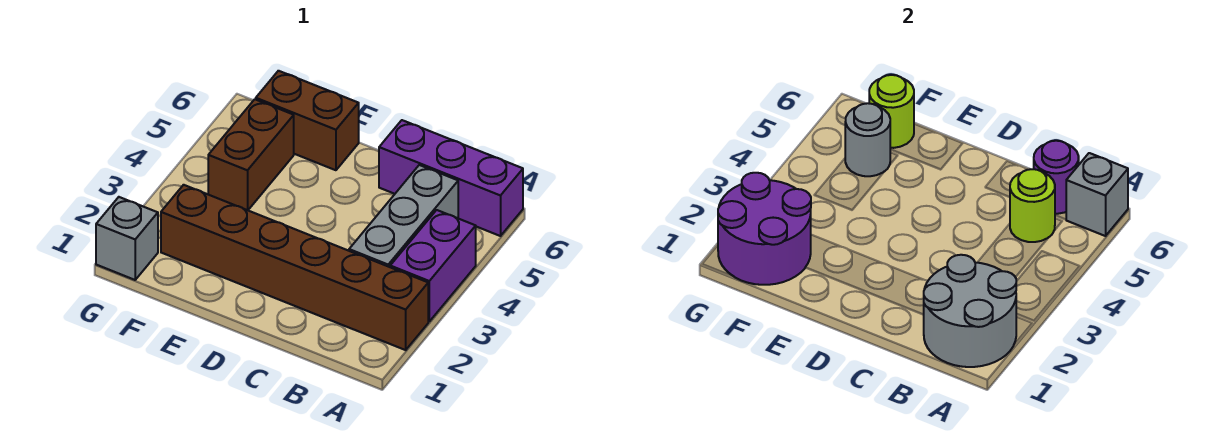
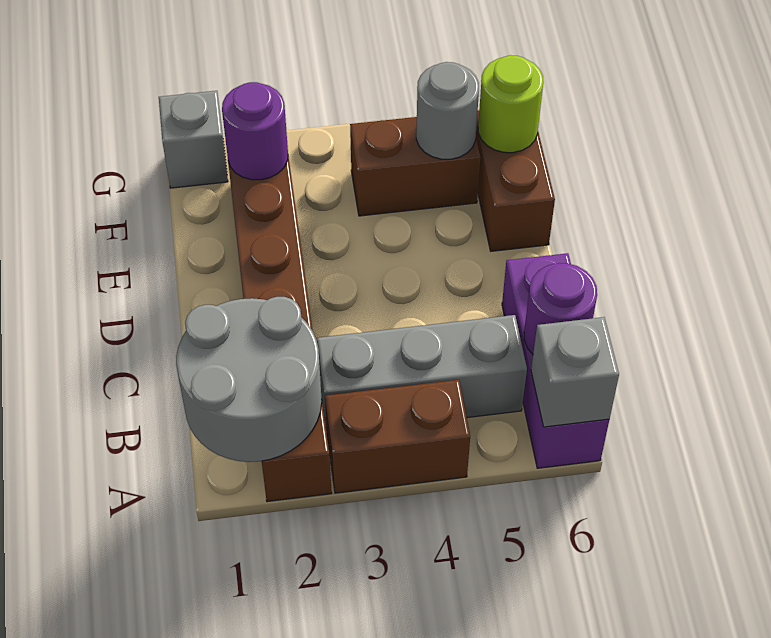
purple brick A3:A4 level 1 -> brown brick A3:A4 level 1
lime round brick B5 level 2 -> none
purple round brick F1:G2 level 2 -> purple round brick F2 level 2

